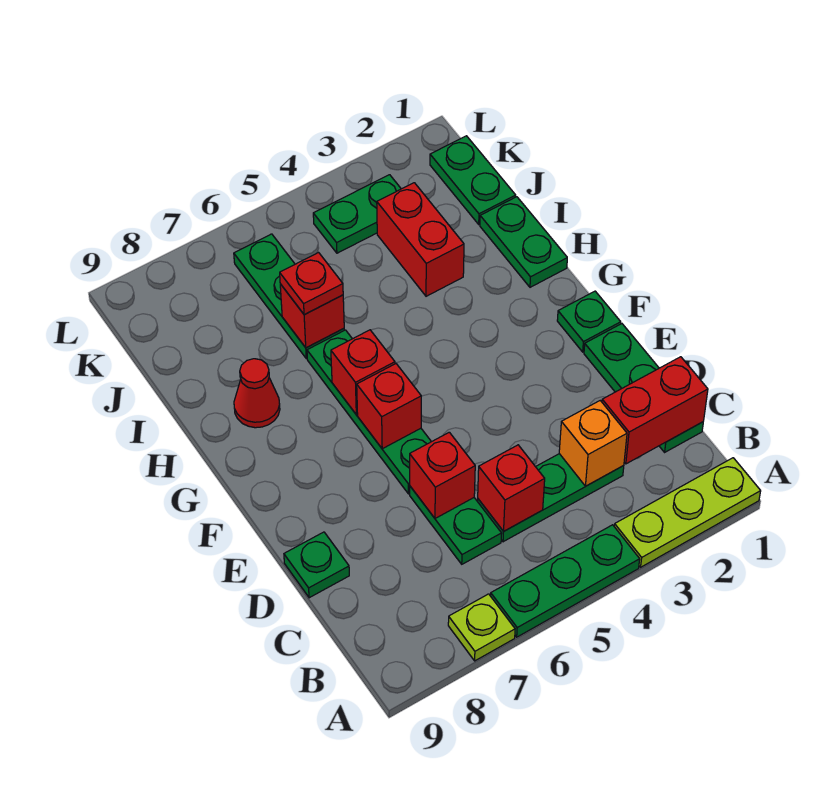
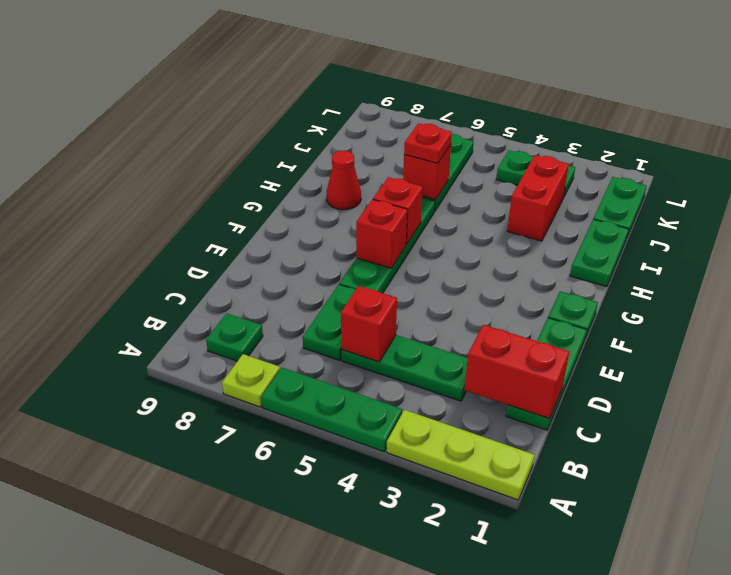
orange brick C3 level 2 -> none
red brick D6 level 2 -> none
green plate D9 level 1 -> green plate B8 level 1

